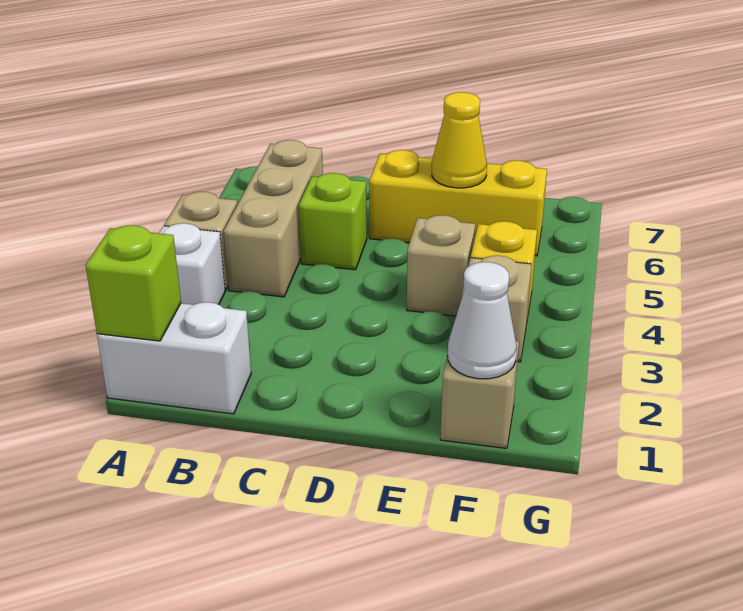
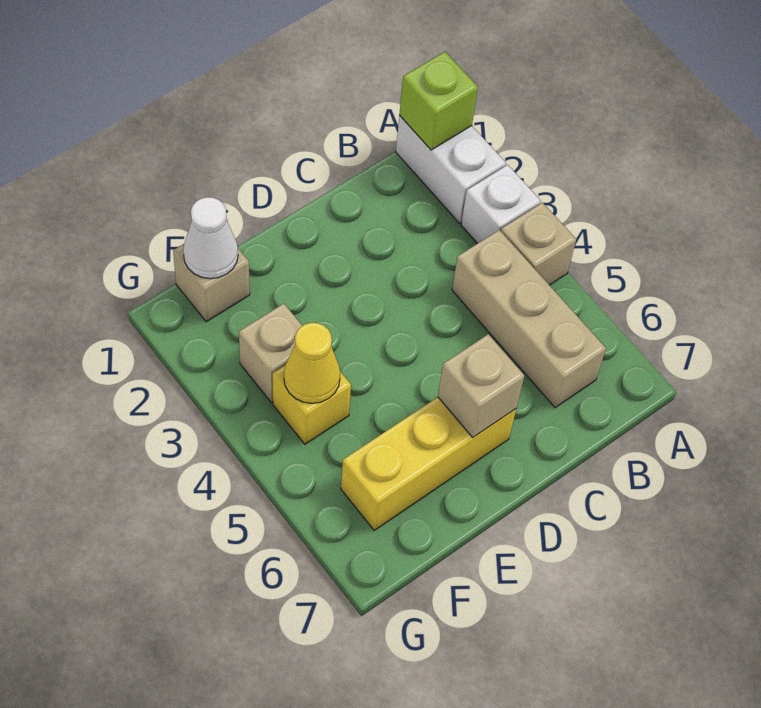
white brick A1:B1 level 1 -> white brick A1:A2 level 1
lime brick C5 level 1 -> none
tan brick E4 level 1 -> tan brick D6 level 2
yellow cone E6 level 2 -> yellow cone F4 level 2

